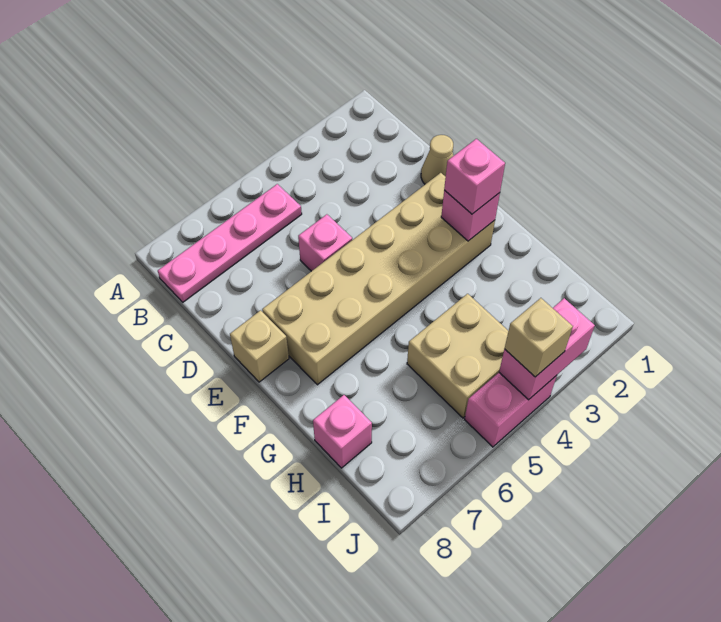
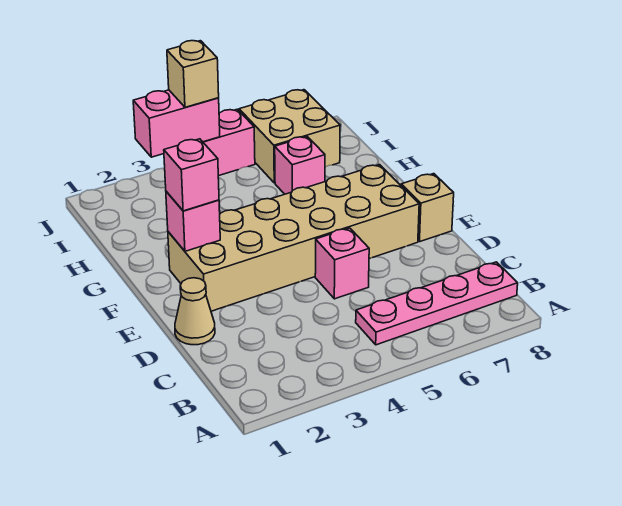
tan brick H4:I5 level 1 -> tan brick I6:J7 level 1
pink brick H8 level 1 -> pink brick H6 level 1

